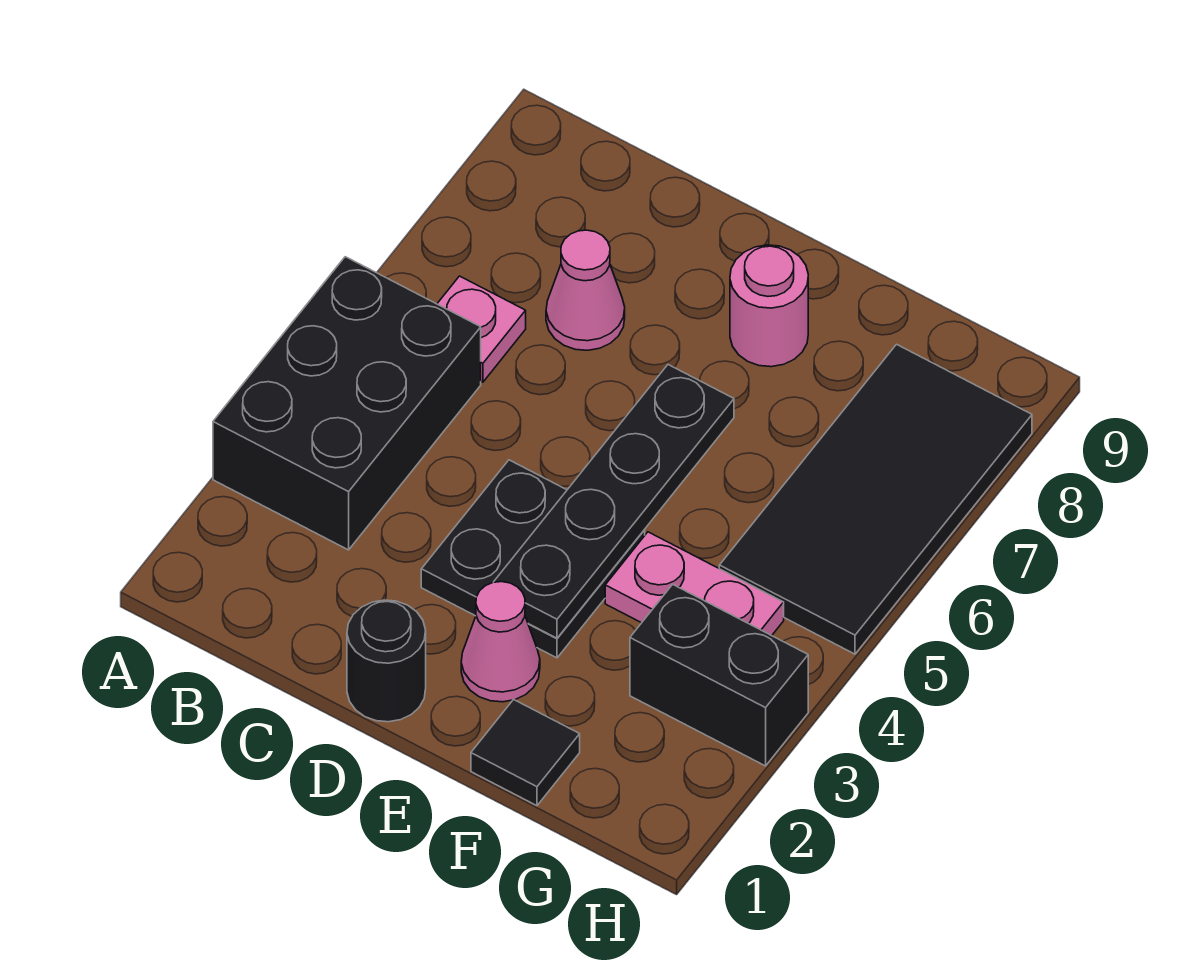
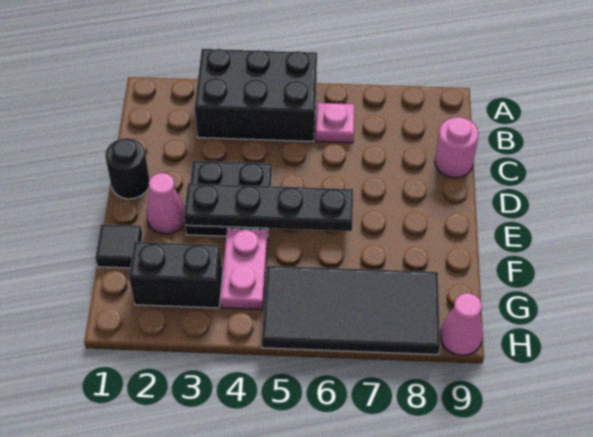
pink cone C7 level 1 -> pink cone H9 level 1
pink round brick E8 level 1 -> pink round brick C9 level 1
black brick G3:H3 level 1 -> black brick G2:G3 level 1

